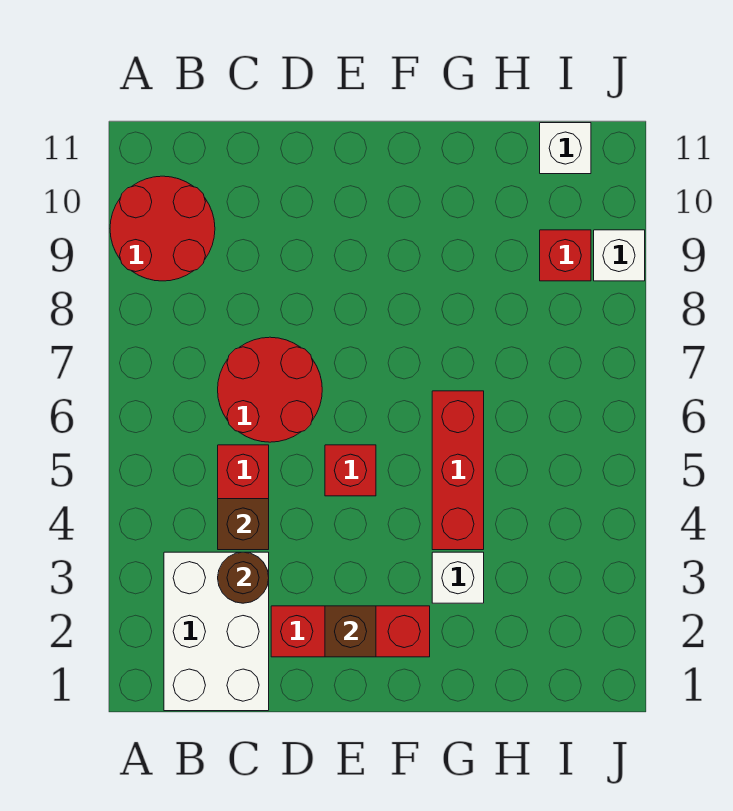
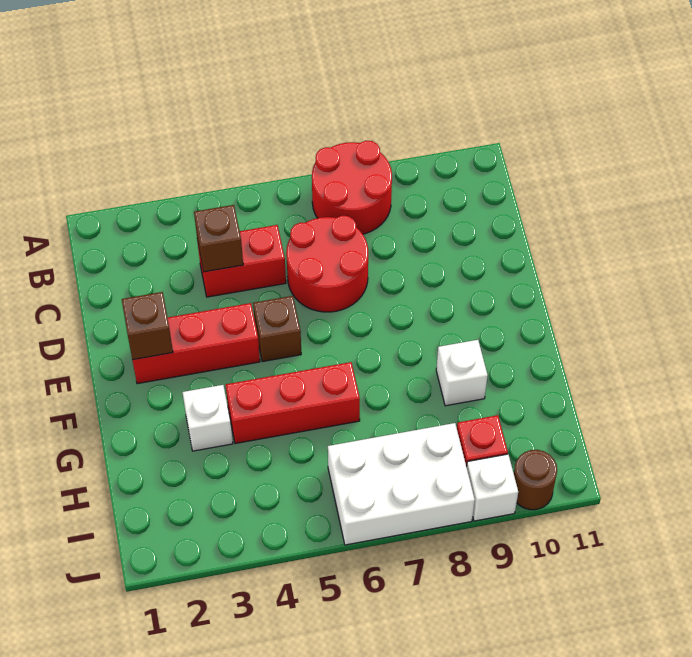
red round brick A9:B10 level 1 -> red round brick A7:B8 level 1
white brick B1:C3 level 1 -> white brick I6:J8 level 1
brown round brick C3 level 2 -> brown round brick J10 level 1
red brick D2:F2 level 1 -> red brick E2:E4 level 1
red brick E5 level 1 -> brown brick E5 level 1
white brick I11 level 1 -> white brick G9 level 1

